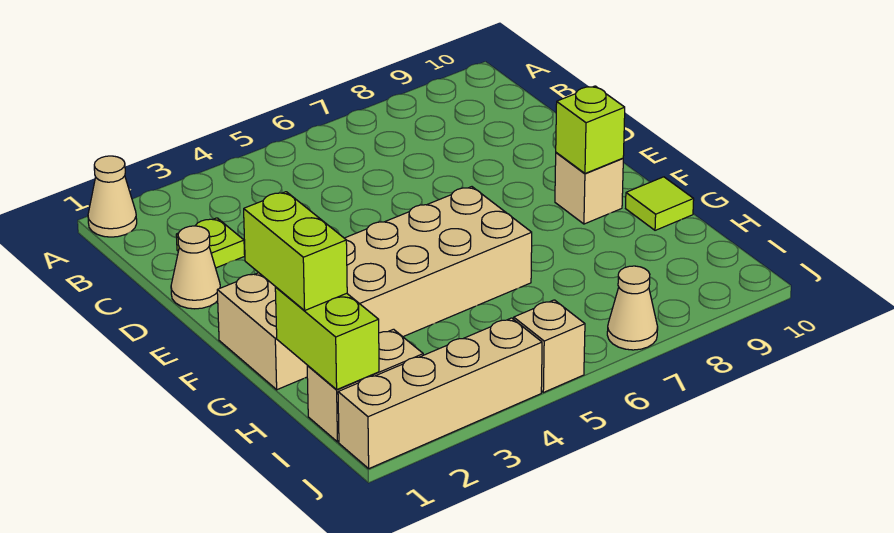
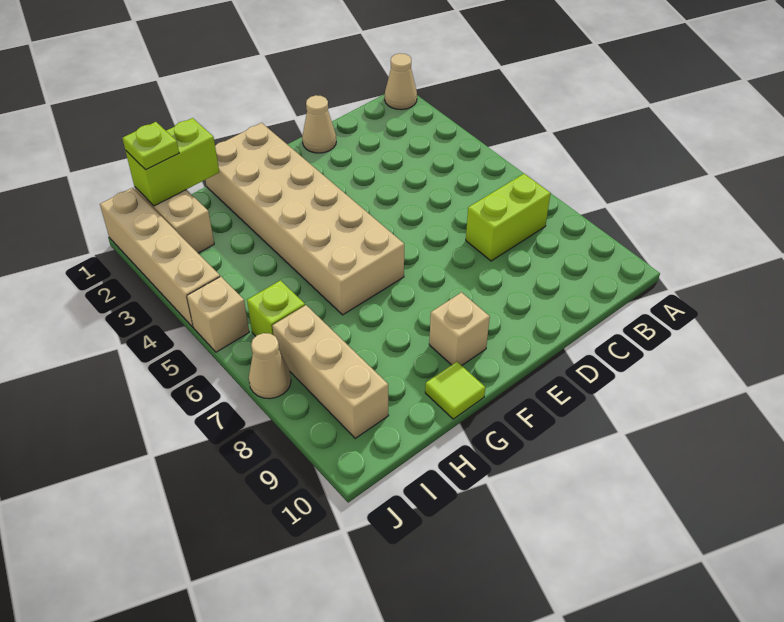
lime plate C2 level 1 -> lime plate I1 level 3
lime brick F9 level 2 -> lime brick I6 level 1
lime brick G1:H1 level 3 -> lime brick B7:C7 level 1
none -> tan brick I7:I9 level 1

